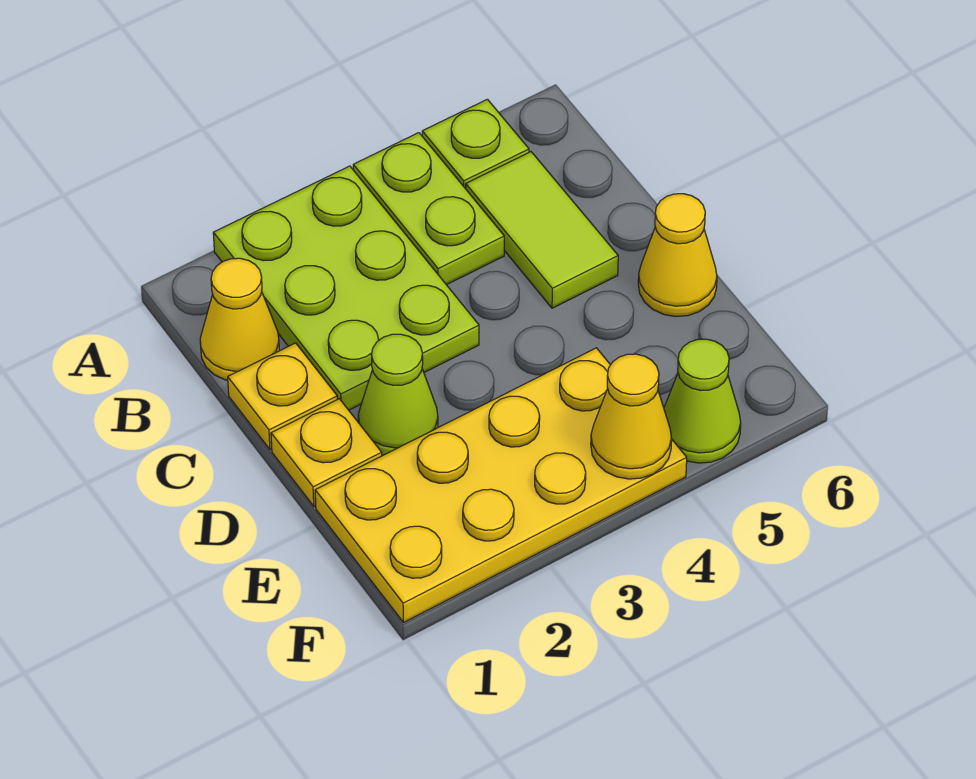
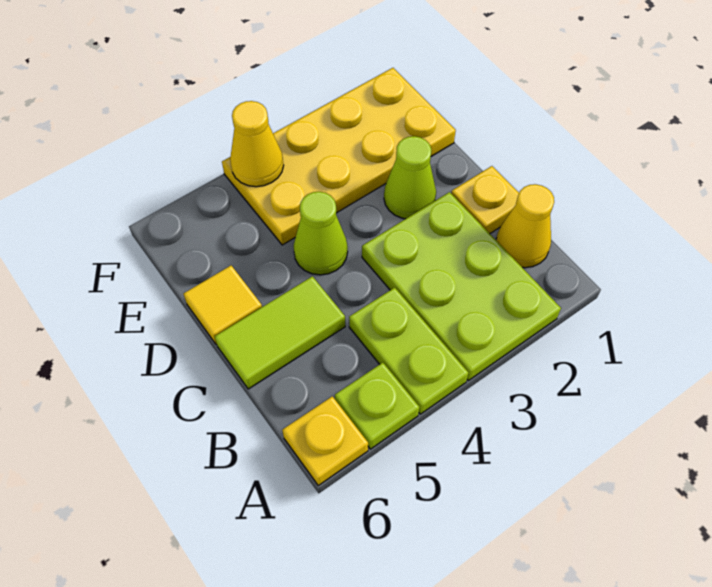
lime tile B5:C5 level 1 -> lime tile C5:C6 level 1
yellow plate D1 level 1 -> yellow plate A6 level 1
yellow cone D6 level 1 -> yellow tile D6 level 1
lime cone F5 level 1 -> lime cone D4 level 1

